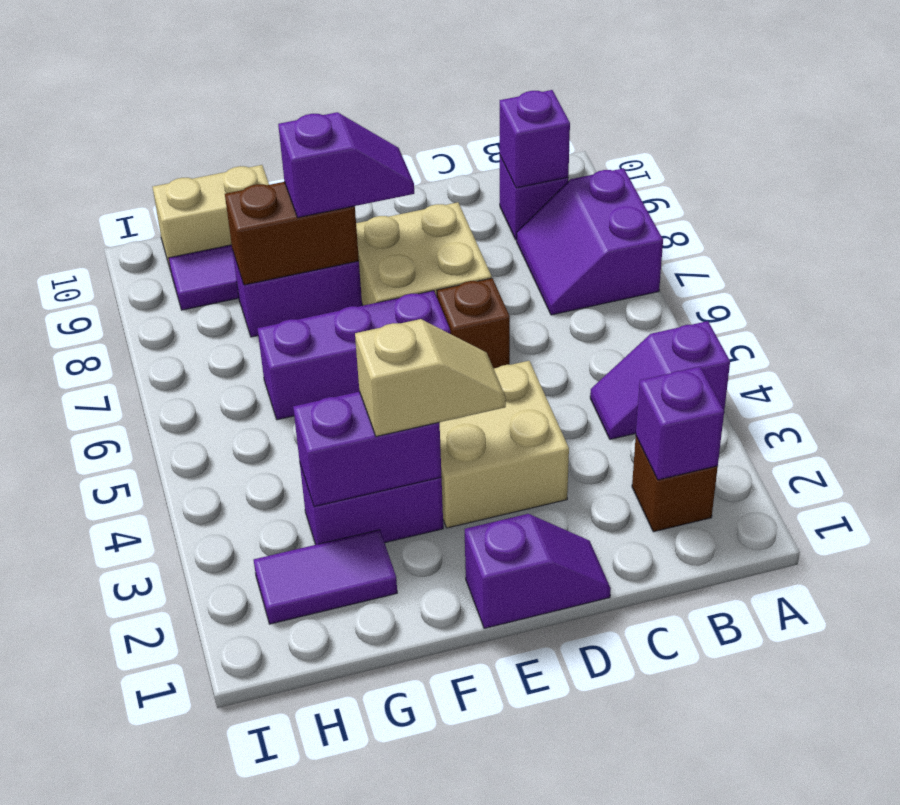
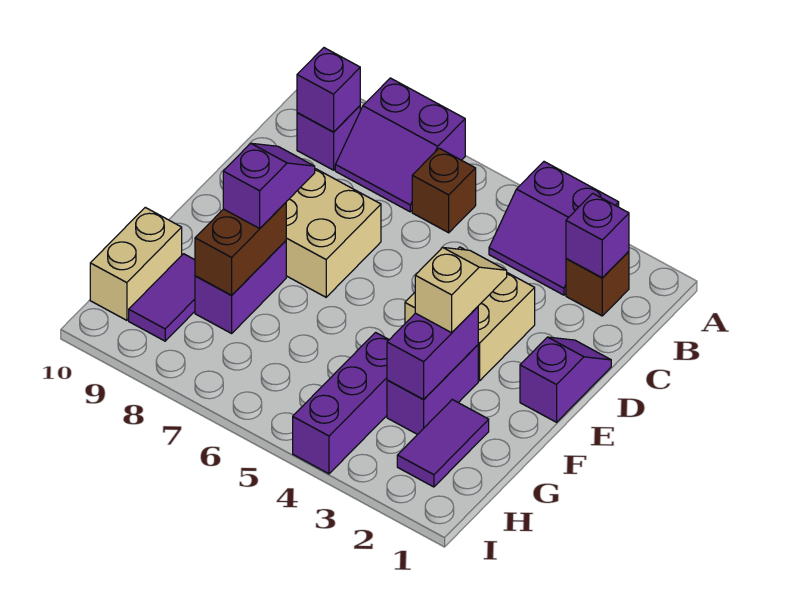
purple slope A4:B4 level 1 top A -> purple slope A3:B4 level 1 top A
brown brick D6 level 1 -> brown brick B6 level 1
purple brick E6:G6 level 1 -> purple brick G4:I4 level 1

